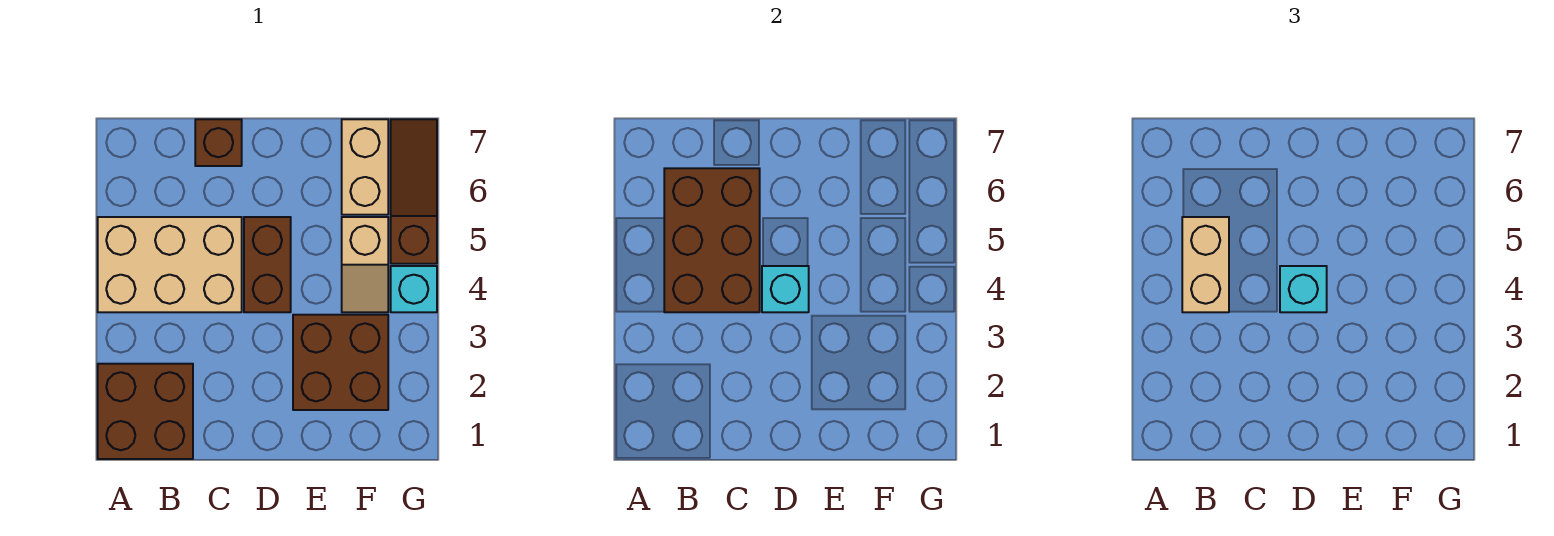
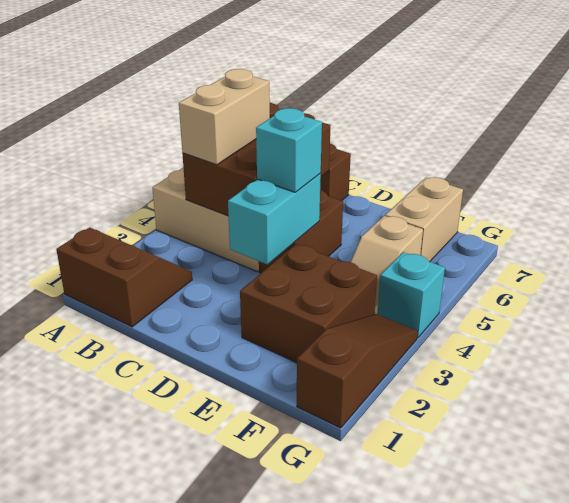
brown brick A1:B2 level 1 -> brown slope A1:B2 level 1 top 1
cyan brick D4 level 2 -> cyan brick D3:D4 level 2
brown slope G5:G7 level 1 top 5 -> brown slope G1:G3 level 1 top 1

